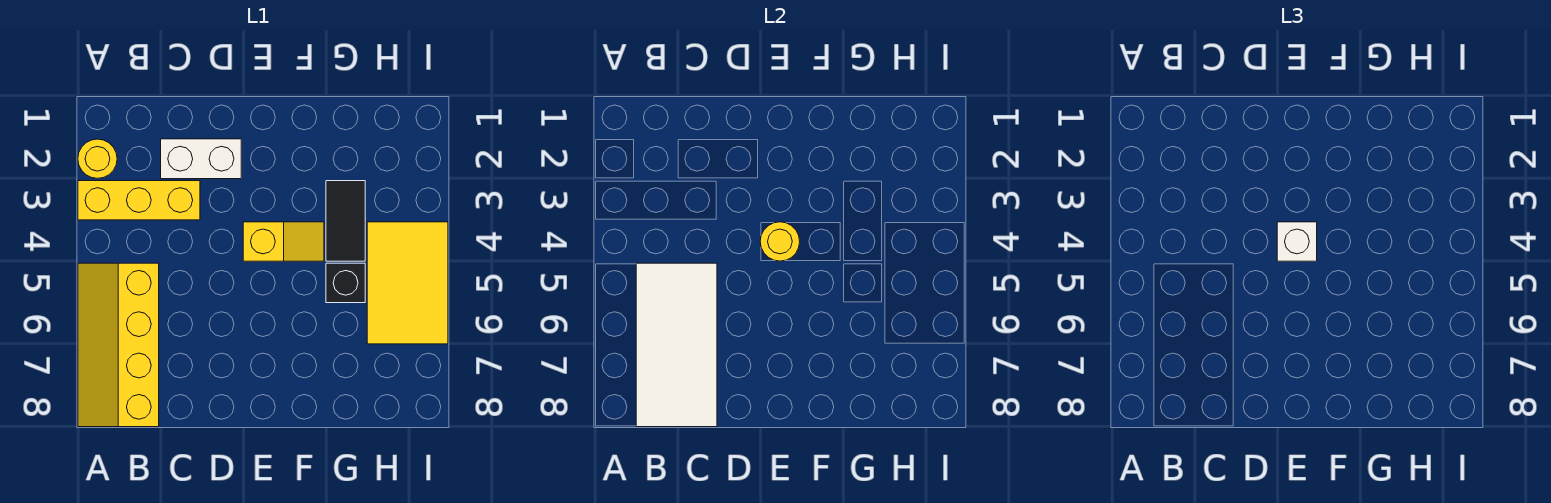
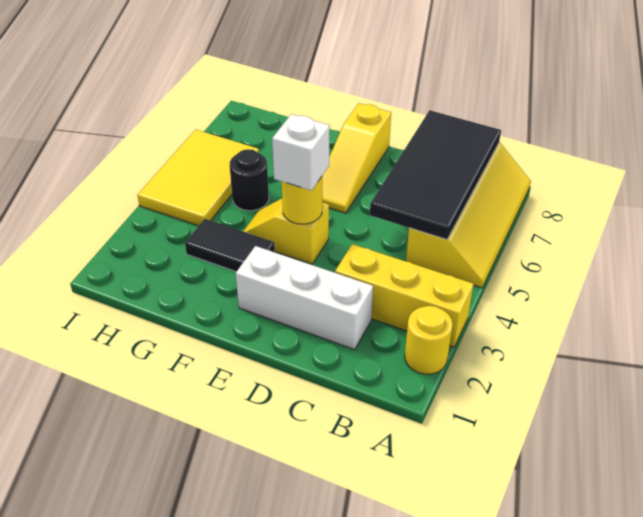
white tile B5:C8 level 2 -> black tile B5:C8 level 2
white brick C2:D2 level 1 -> white brick C2:E2 level 1
none -> yellow slope E6:E8 level 1 top 8
black tile G3:G4 level 1 -> black tile F3:G3 level 1
black brick G5 level 1 -> black round brick G5 level 1

